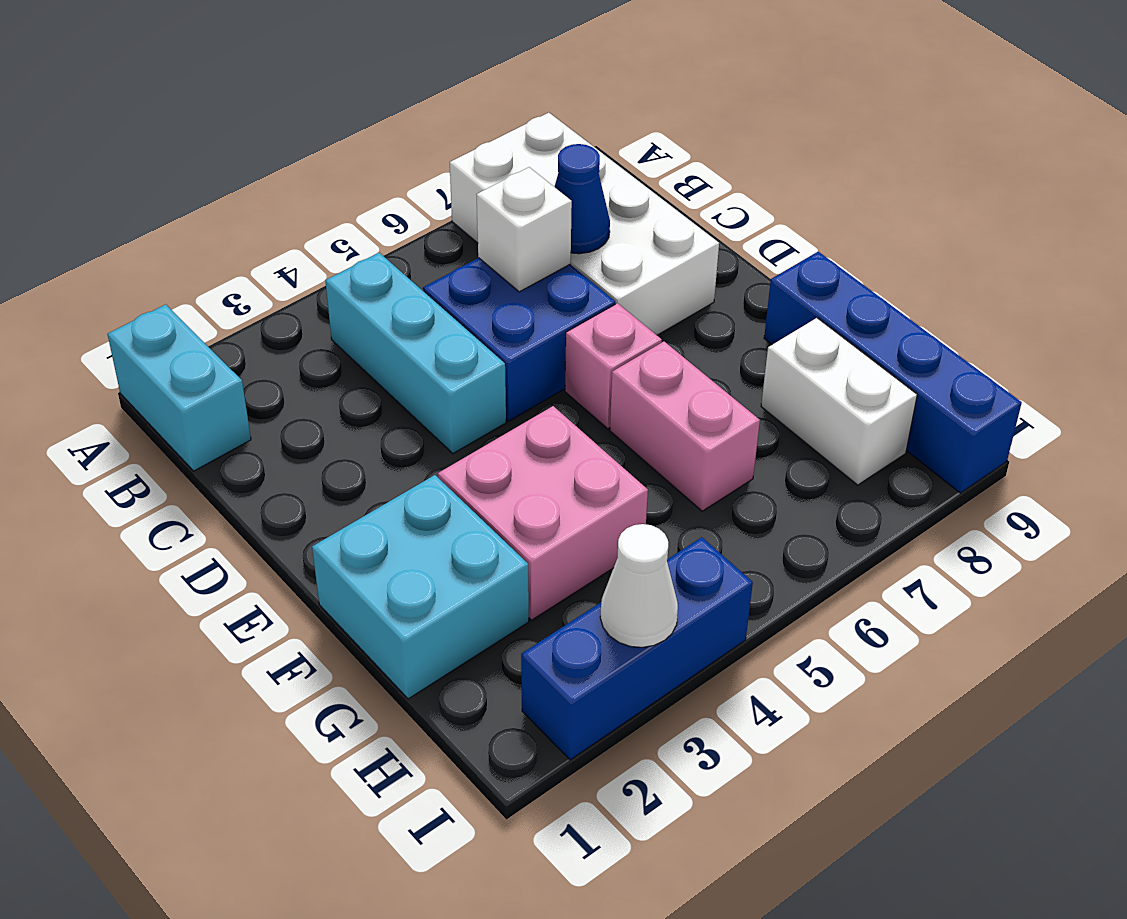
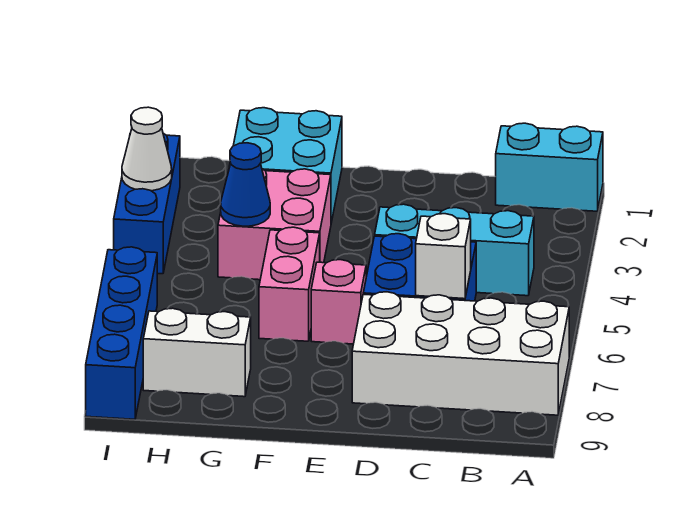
blue cone C7 level 2 -> blue cone G4 level 2
pink brick F6:G6 level 1 -> pink brick F5:F6 level 1
blue brick F9:I9 level 1 -> blue brick I6:I9 level 1

